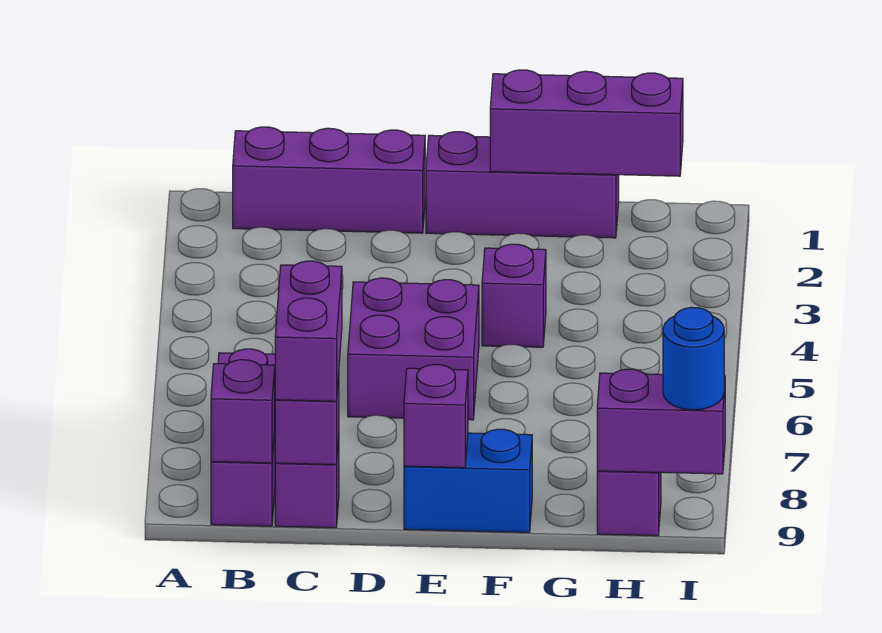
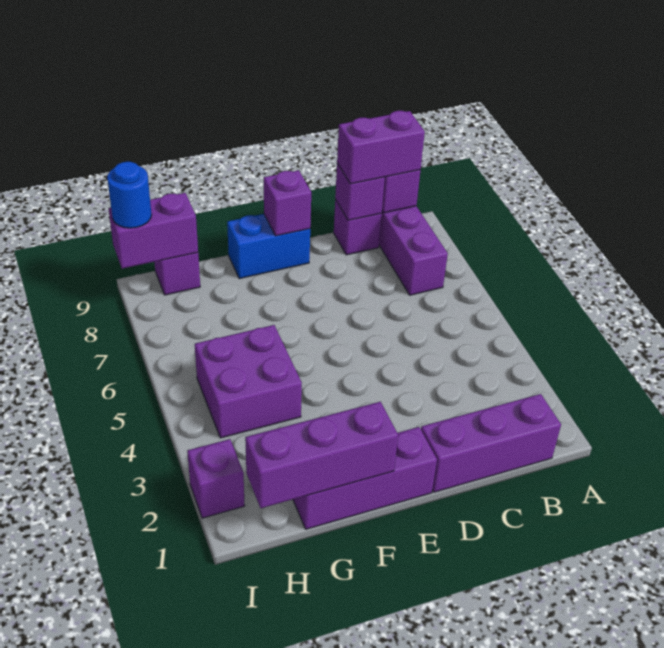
purple brick C8:C9 level 3 -> purple brick B9:C9 level 3
purple brick D5:E6 level 1 -> purple brick G4:H5 level 1
purple brick F4 level 1 -> purple brick I2 level 1

